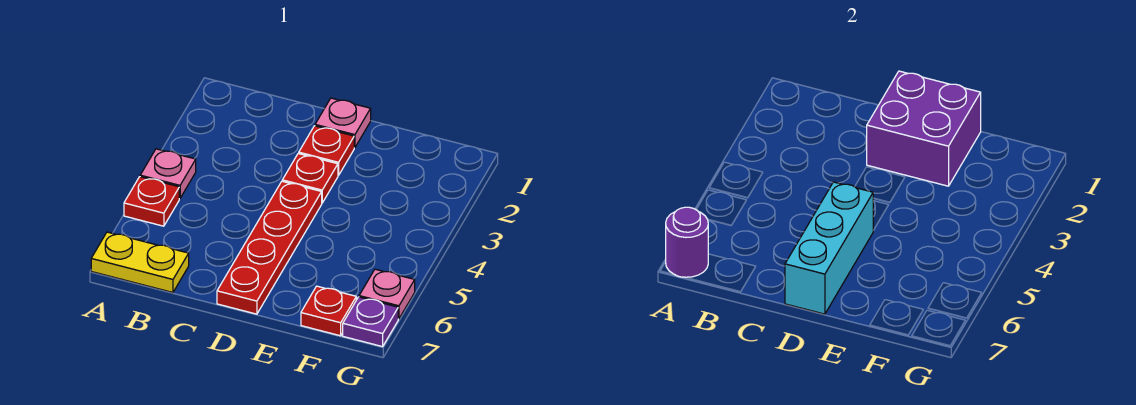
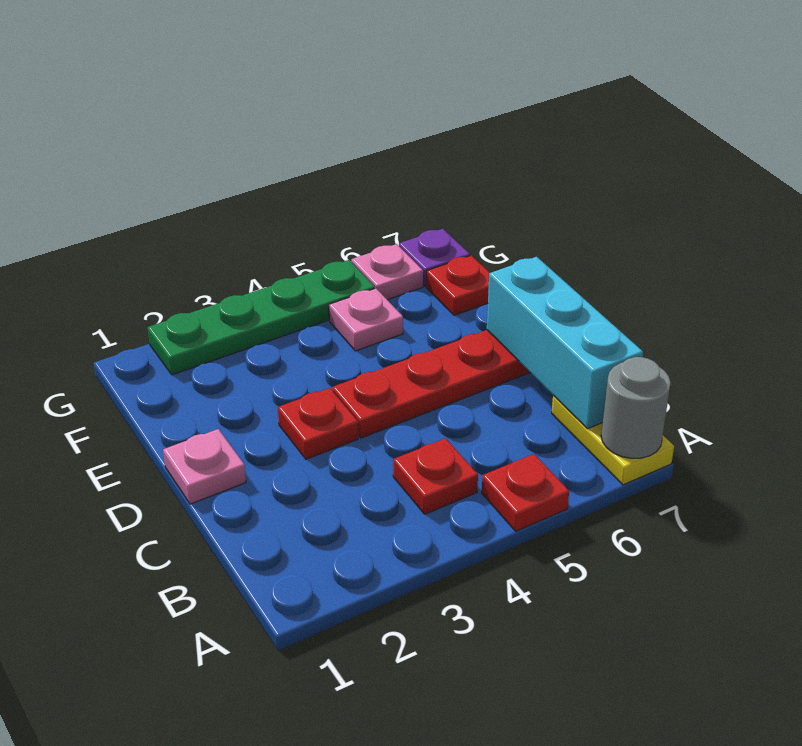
pink plate A4 level 1 -> pink plate F5 level 1
purple round brick A7 level 2 -> grey round brick A7 level 2
purple brick D1:E2 level 2 -> none
red plate D2 level 1 -> red plate B4 level 1
cyan brick D5:D7 level 2 -> cyan brick B7:D7 level 2
none -> green plate G2:G5 level 1

